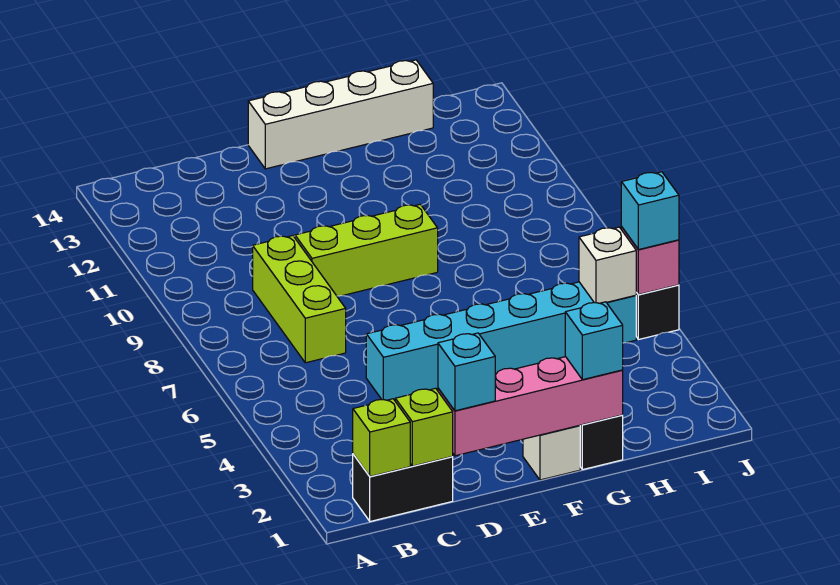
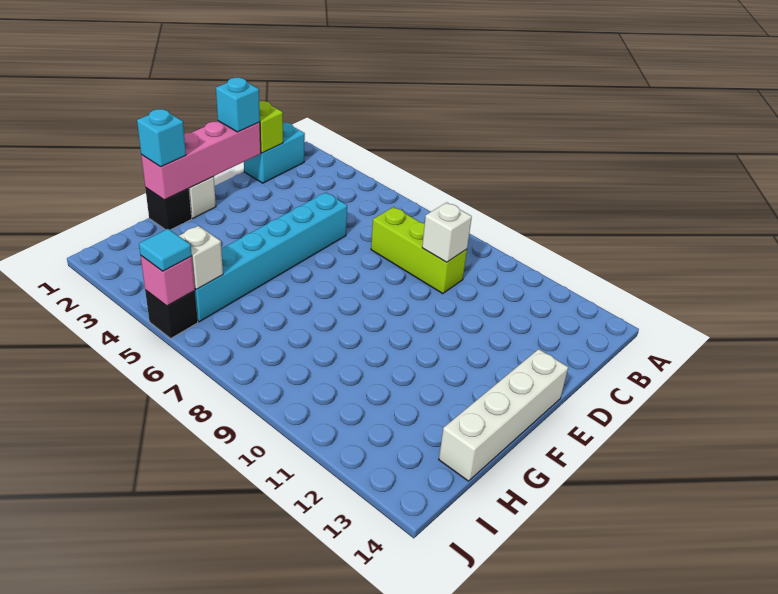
black brick B1:C1 level 1 -> cyan brick B1:C1 level 1
lime brick B1 level 2 -> none
none -> white brick C9 level 2
lime brick D9:F9 level 1 -> none
cyan brick J5 level 3 -> cyan tile J5 level 3

